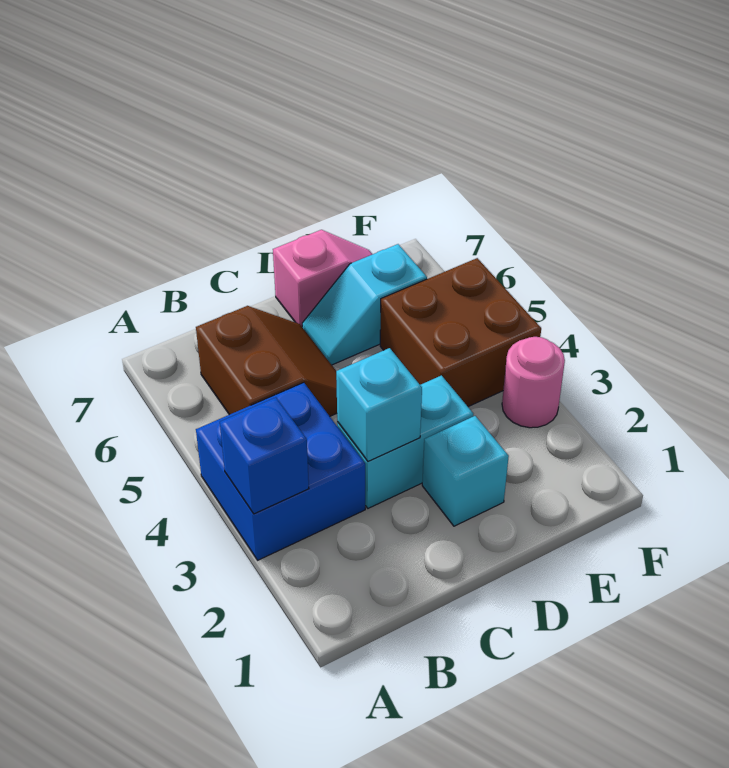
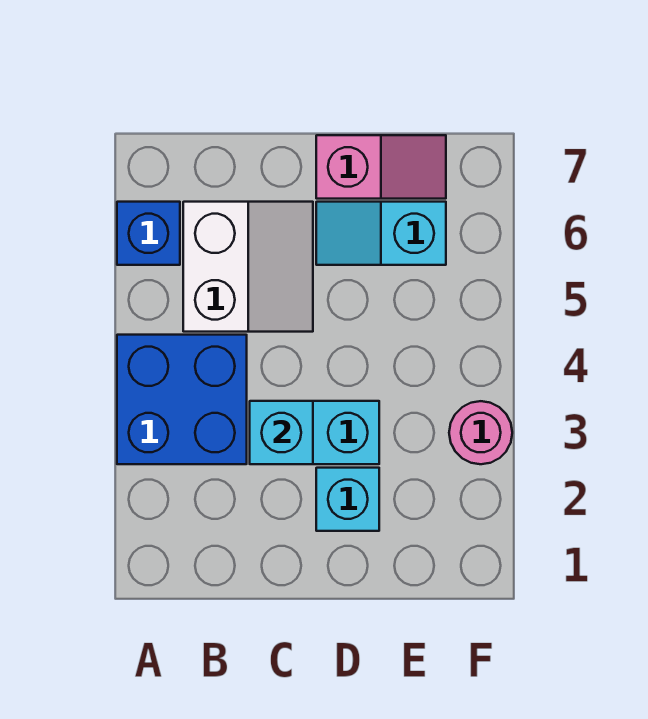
blue brick A3 level 2 -> blue brick A6 level 1
brown slope B5:C6 level 1 top B -> white slope B5:C6 level 1 top B
brown brick E4:F5 level 1 -> none

